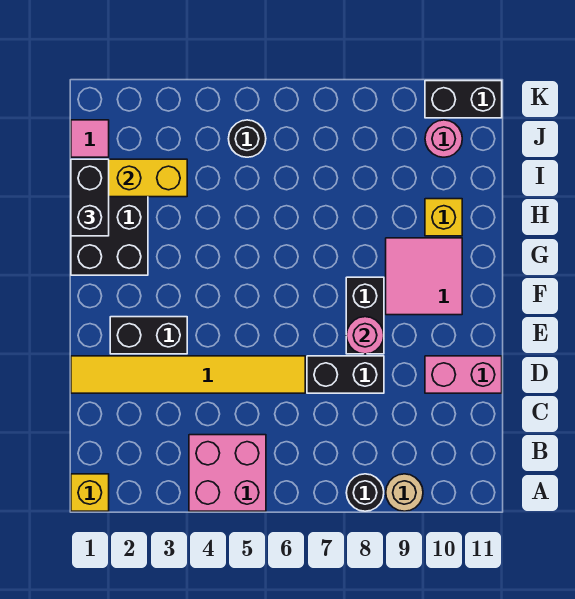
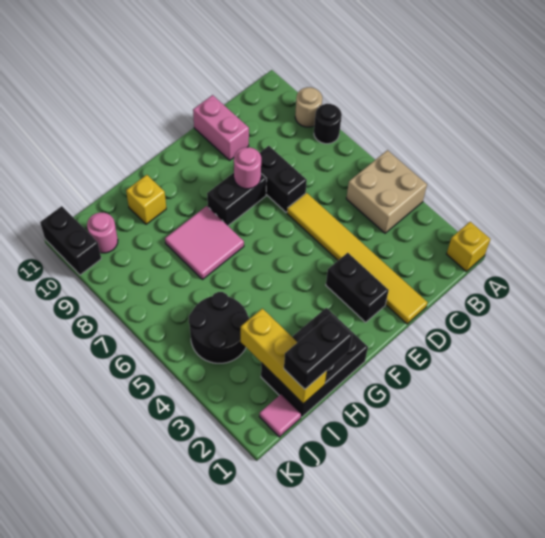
pink brick A4:B5 level 1 -> tan brick A4:B5 level 1
pink tile F9:G10 level 1 -> pink tile G7:H8 level 1
black round brick J5 level 1 -> black round brick I4:J5 level 1

